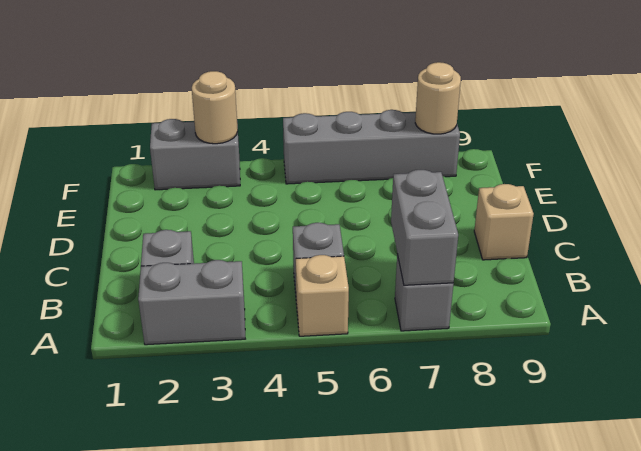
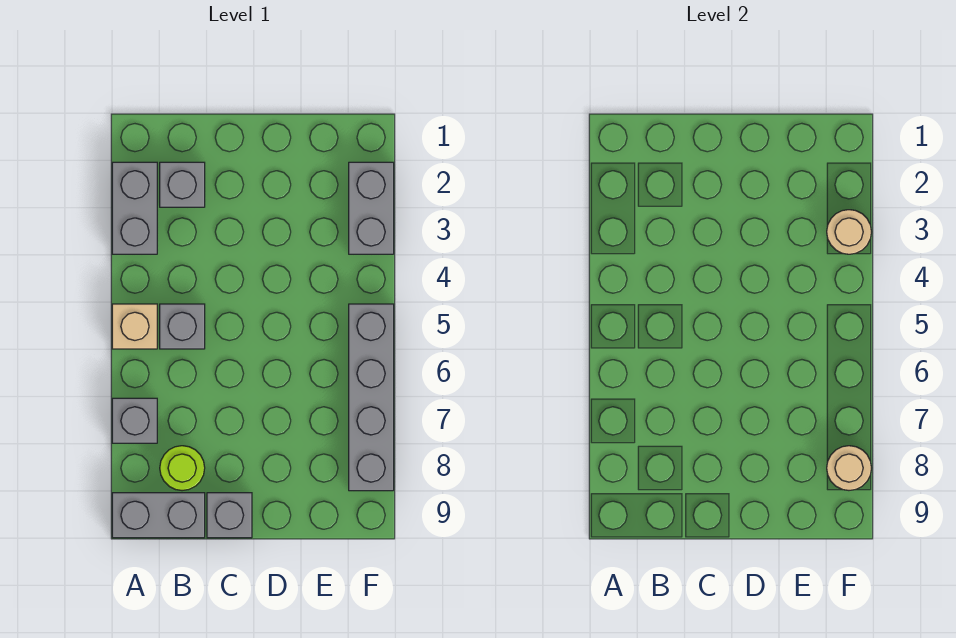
grey brick A7:B7 level 2 -> grey brick A9:B9 level 1
none -> lime round brick B8 level 1
tan brick C9 level 1 -> grey brick C9 level 1

